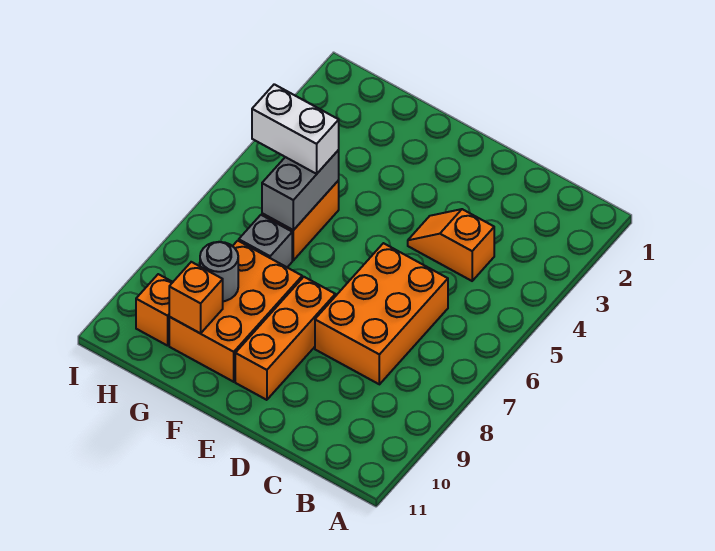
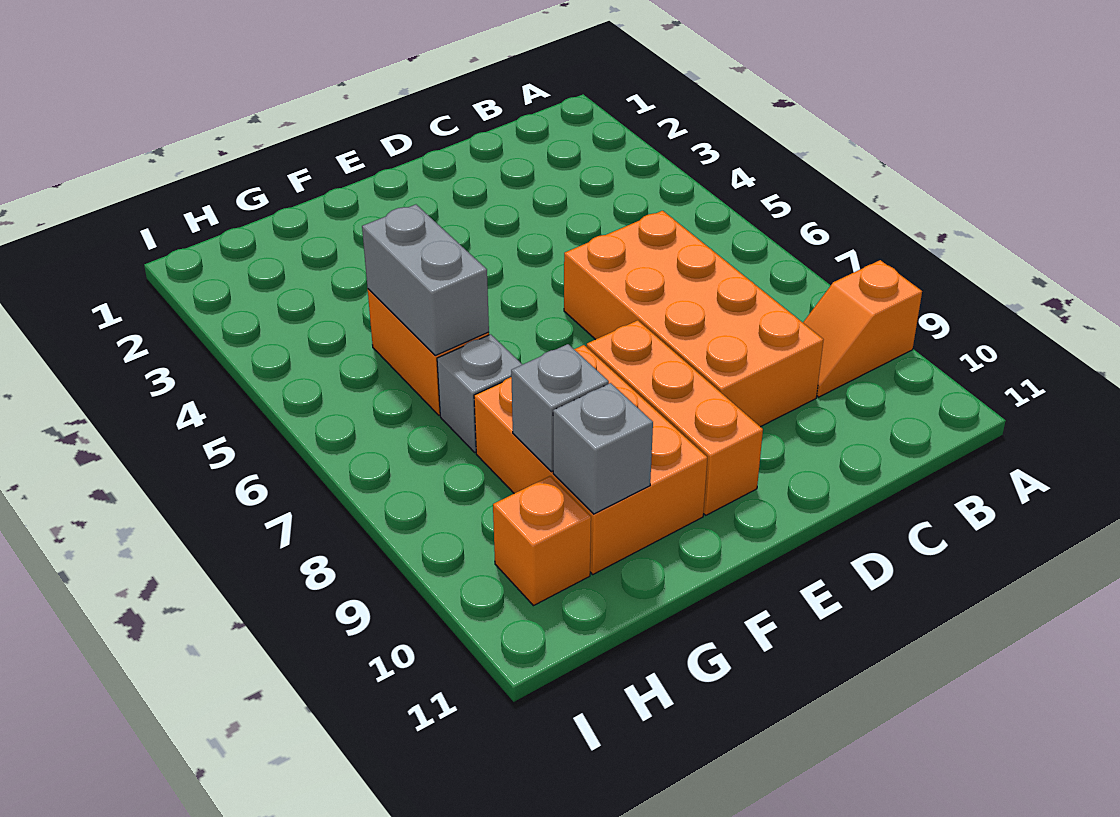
orange slope C4:D4 level 1 top C -> orange slope A9:B9 level 1 top A
orange brick C6:D8 level 1 -> orange brick C6:D9 level 1
white brick G5:H5 level 3 -> none
grey round brick G9 level 2 -> grey brick G9 level 2
orange brick G10 level 2 -> grey brick G10 level 2

